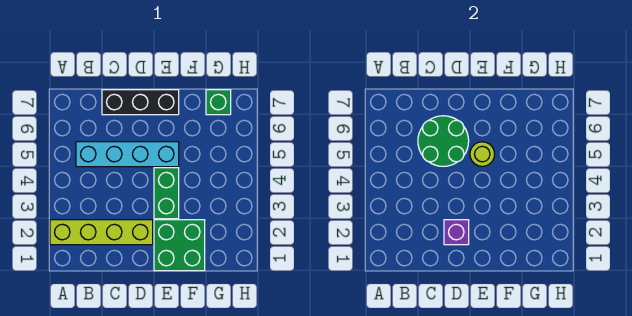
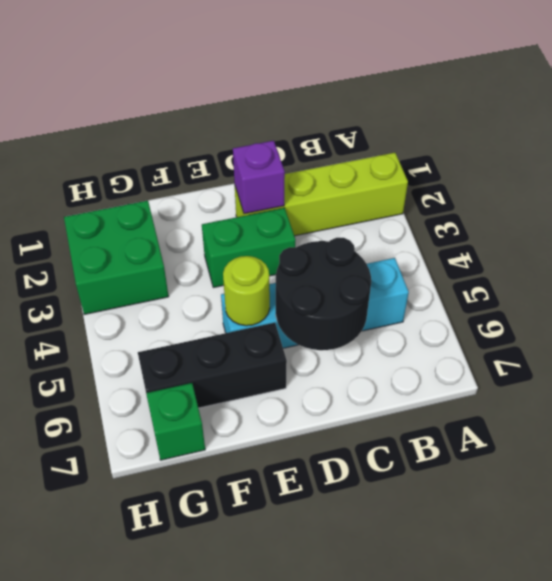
green round brick C5:D6 level 2 -> black round brick C5:D6 level 2
black brick C7:E7 level 1 -> black brick E6:G6 level 1
green brick E1:F2 level 1 -> green brick G2:H3 level 1
green brick E3:E4 level 1 -> green brick D3:E3 level 1

